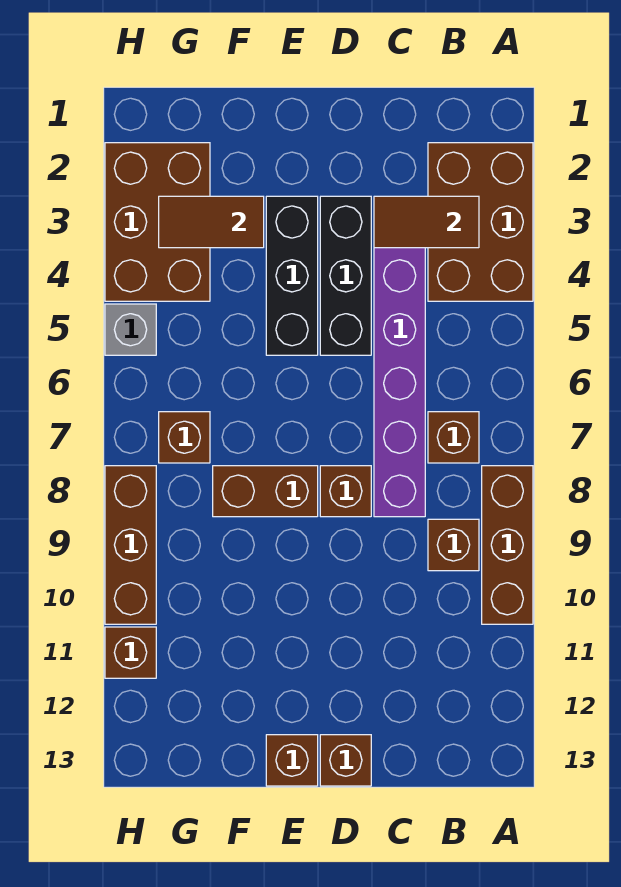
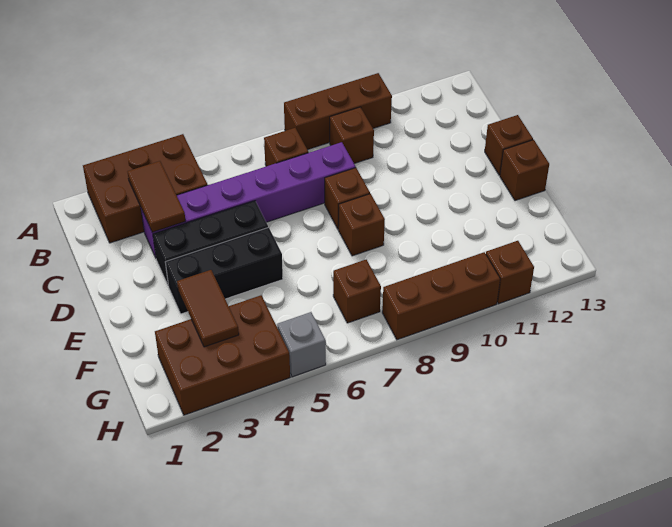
brown brick E8:F8 level 1 -> brown brick E8 level 1

